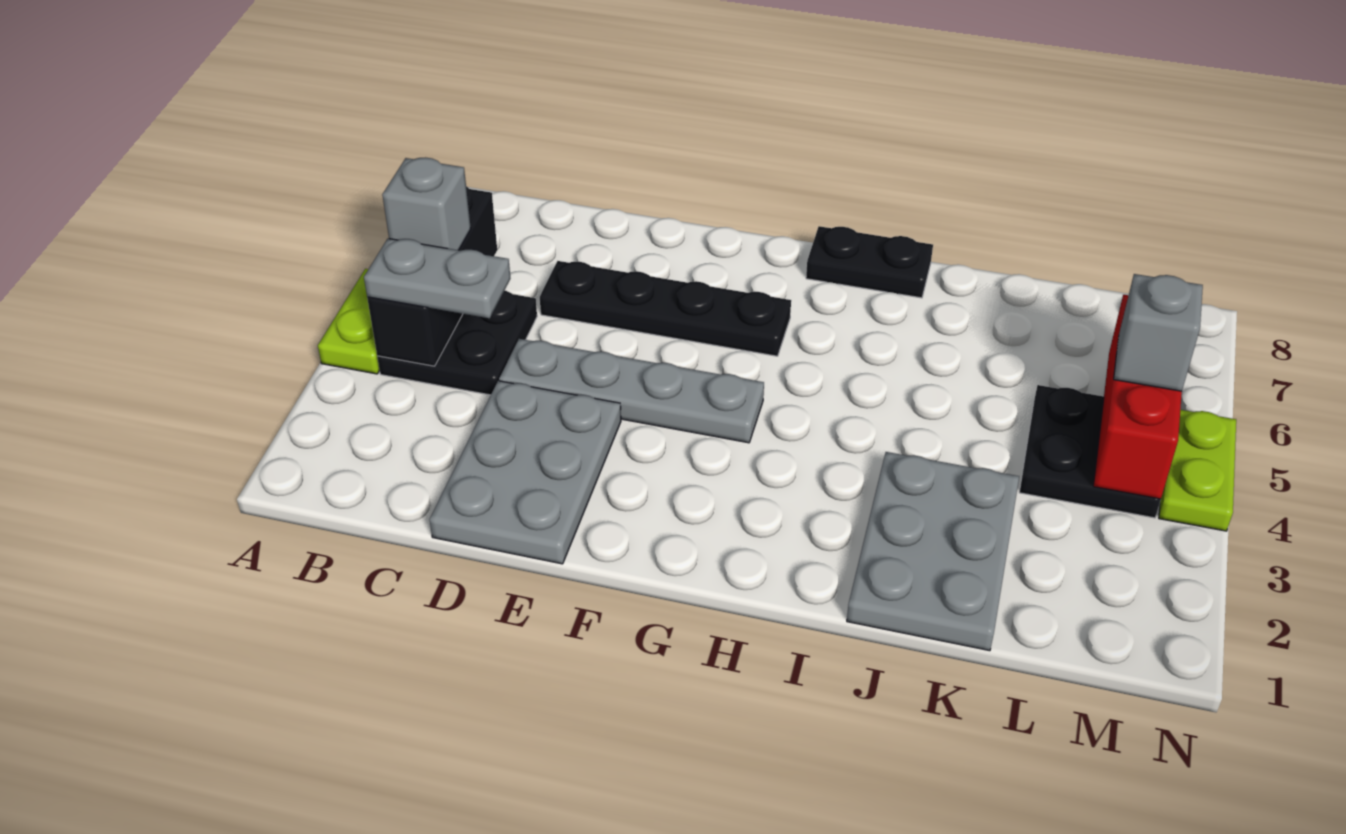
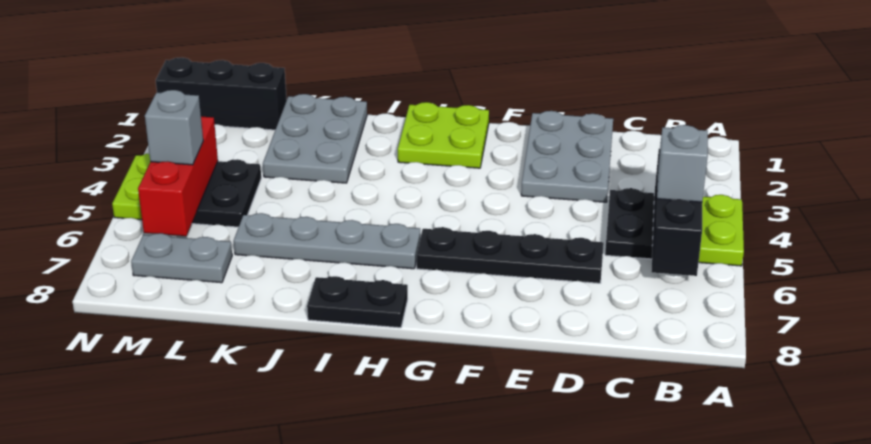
grey plate B4:C4 level 3 -> grey plate L7:M7 level 1
grey plate D4:G4 level 1 -> grey plate H6:K6 level 1
none -> lime plate G1:H2 level 1
none -> black brick L1:N1 level 1

